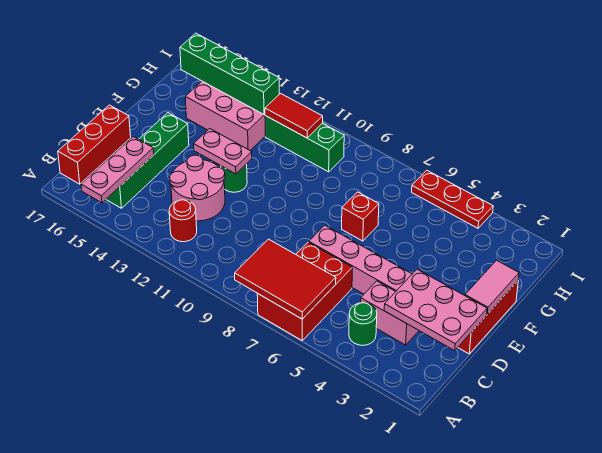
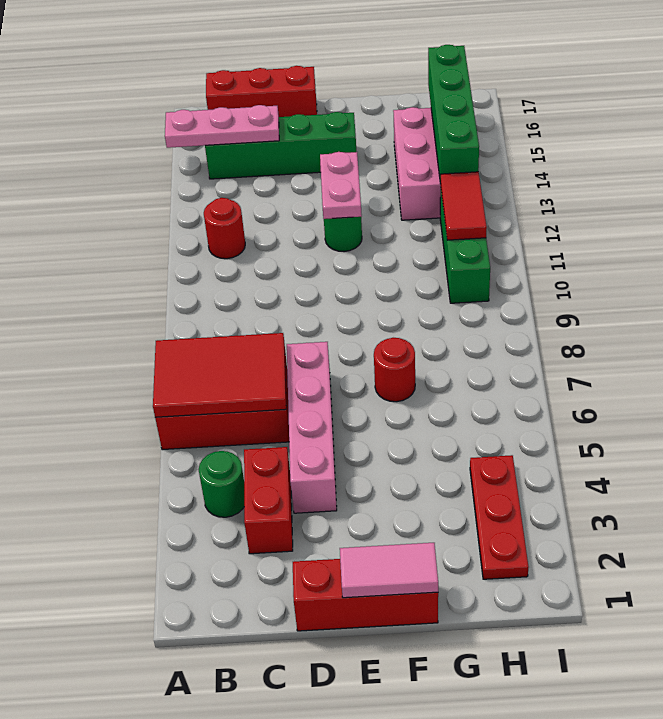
red tile A6:B8 level 2 -> red tile A6:C7 level 2
pink plate C1:D3 level 2 -> none
pink brick C3:C4 level 1 -> red brick C3:C4 level 1
pink round brick C12:D13 level 1 -> none
red brick F7 level 1 -> red round brick F7 level 1
red plate I4:I6 level 1 -> red plate H2:H4 level 1

